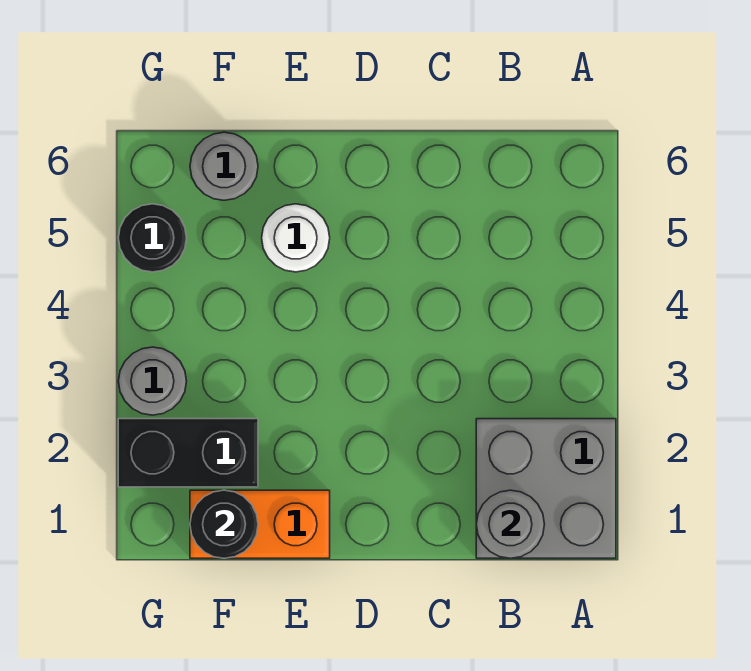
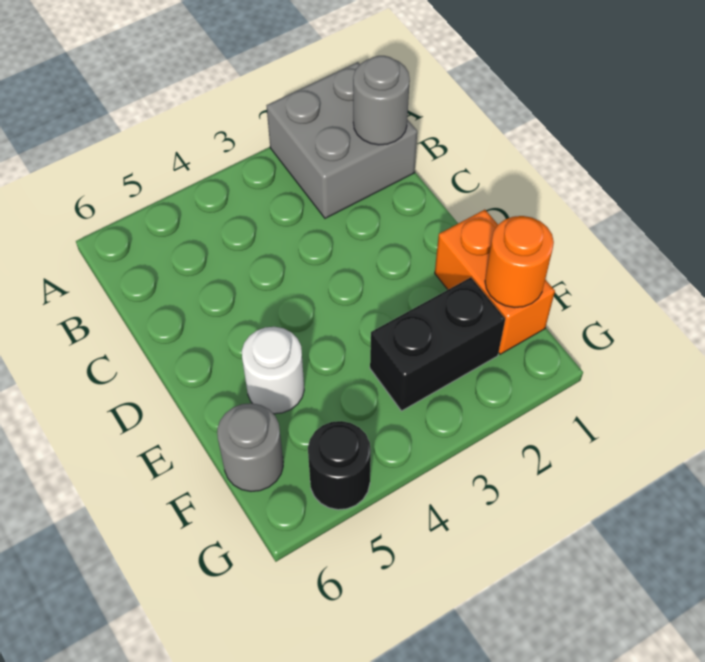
black round brick F1 level 2 -> orange round brick F1 level 2
black brick F2:G2 level 1 -> black brick F2:F3 level 1
grey round brick G3 level 1 -> none

